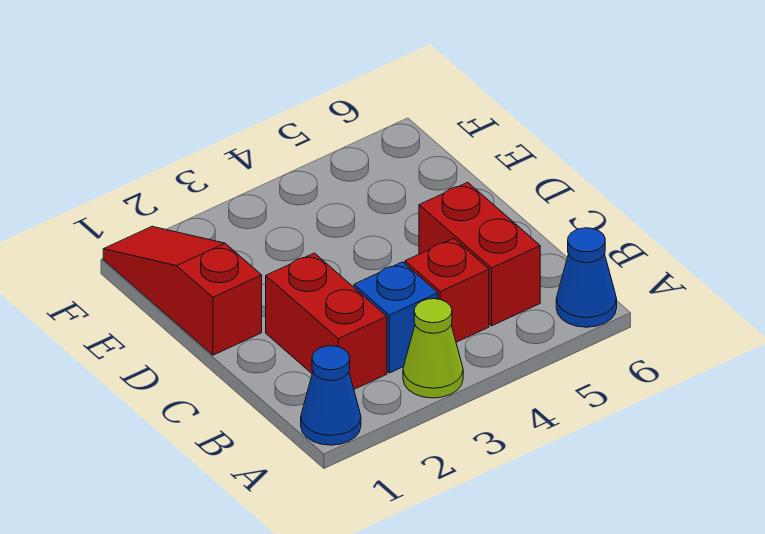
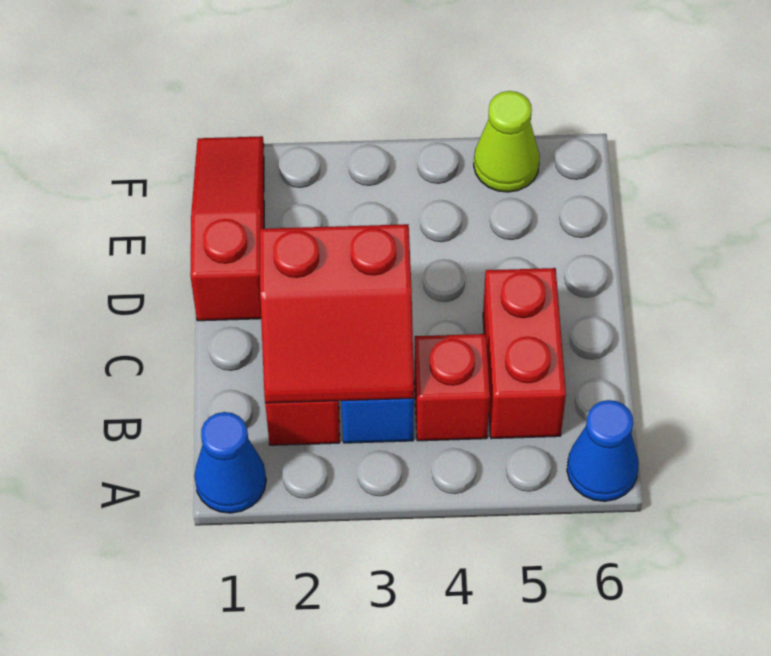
lime cone A3 level 1 -> lime cone F5 level 1
none -> red slope B2:C3 level 2 top C

